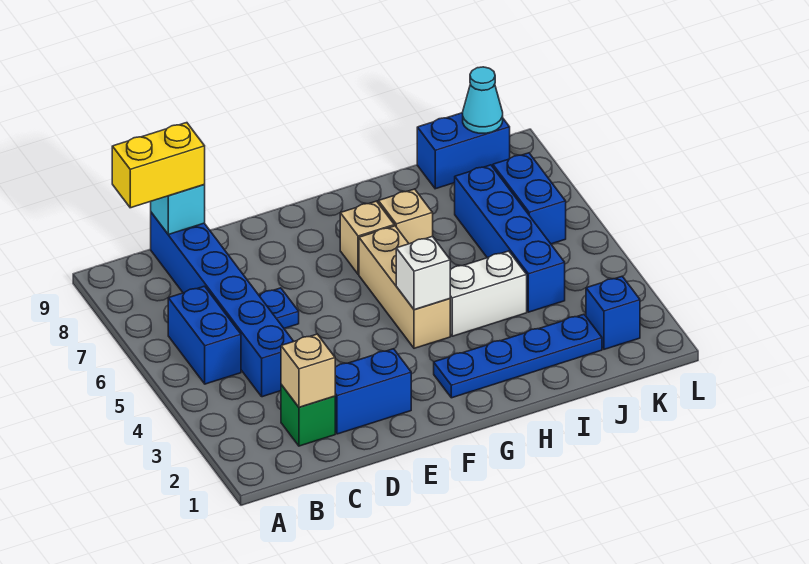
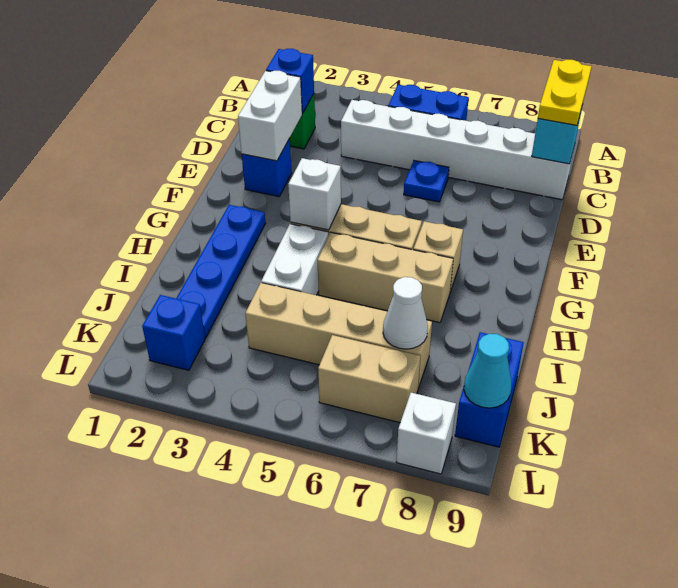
yellow brick B9:C9 level 3 -> yellow plate B9:C9 level 3
tan brick C2 level 2 -> blue brick C2 level 2
blue brick C4:C9 level 1 -> white brick C4:C9 level 1
blue brick D2:E2 level 1 -> blue brick E2 level 1
none -> white brick D2:E2 level 2
tan brick H7 level 1 -> tan brick H5:H7 level 1
blue brick J4:J7 level 1 -> tan brick J4:J7 level 1
none -> white cone J7 level 2
blue brick K6:K7 level 1 -> tan brick K6:K7 level 1
none -> white brick L8 level 1

